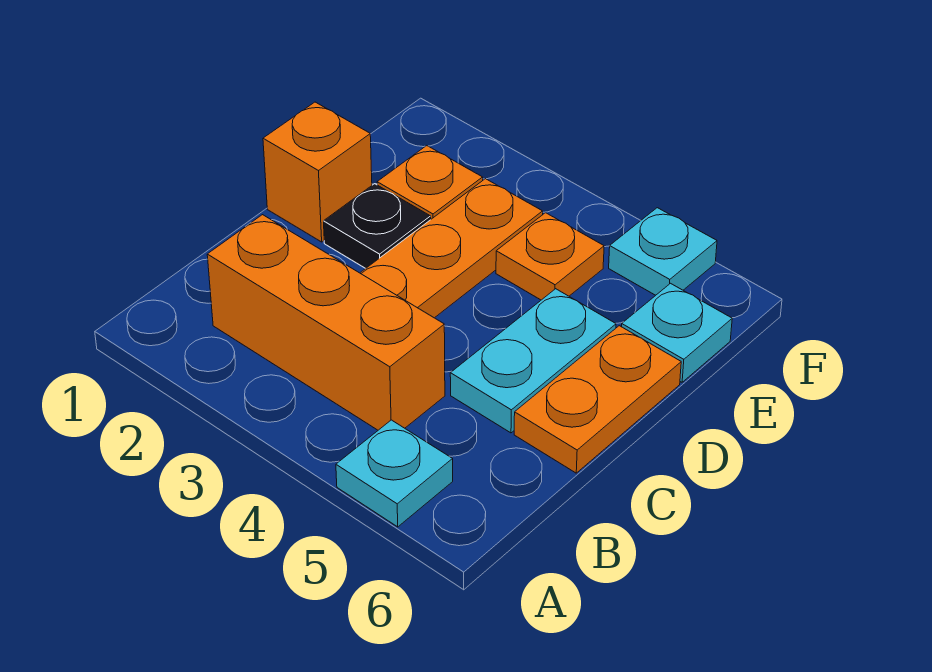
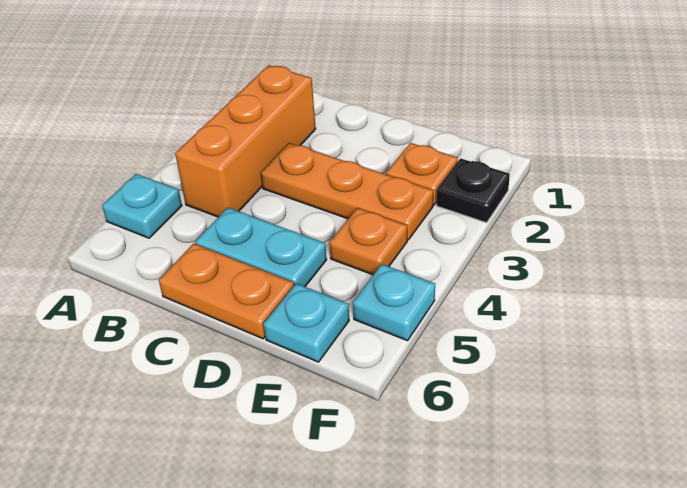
orange brick D1 level 1 -> none
black plate D2 level 1 -> black plate F2 level 1

